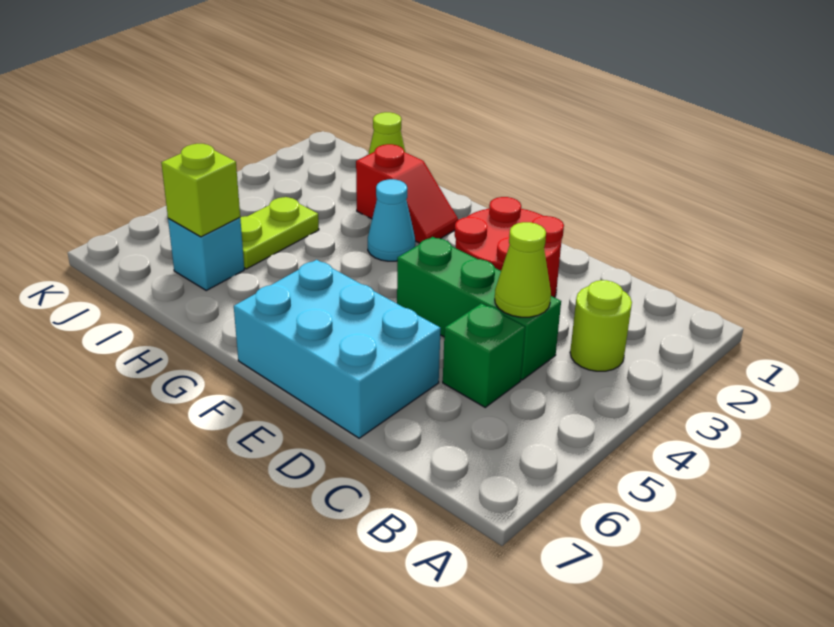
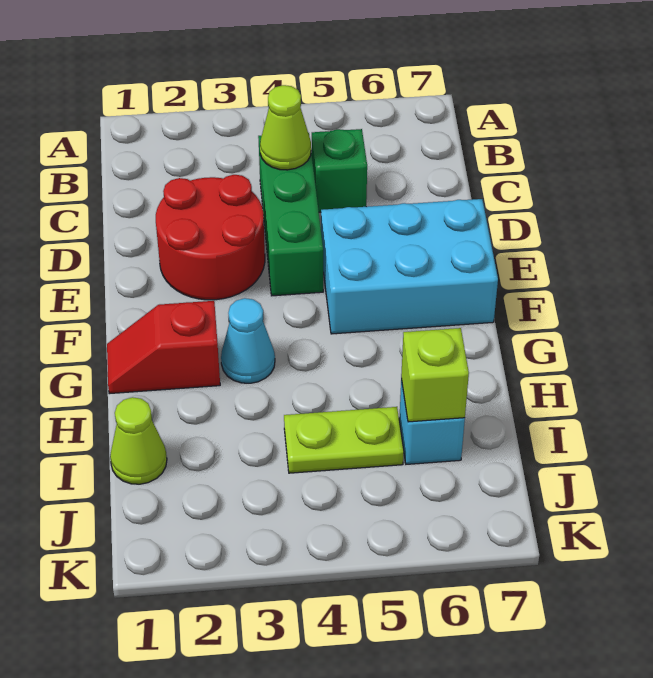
lime round brick B3 level 1 -> none
cyan brick D6:F7 level 1 -> cyan brick E5:F7 level 1
red slope G2:H2 level 1 top H -> red slope G1:G2 level 1 top 2

